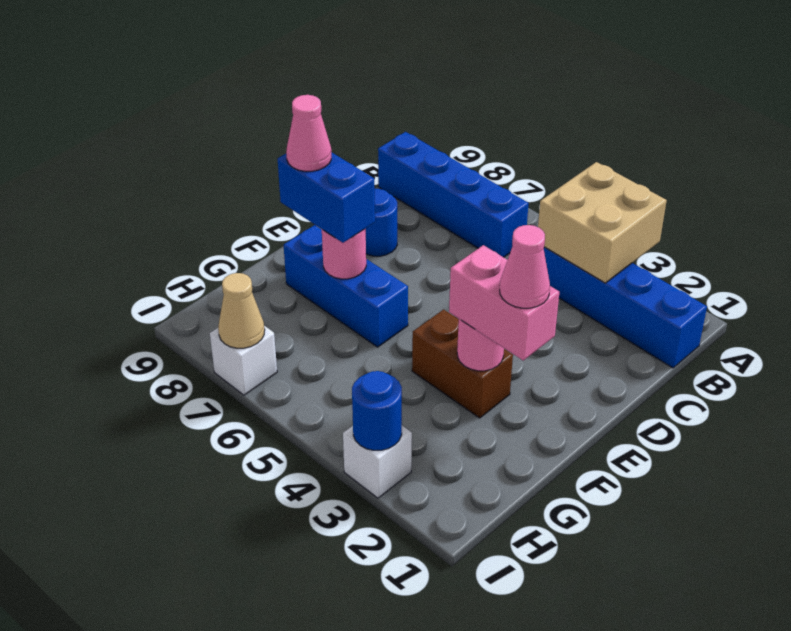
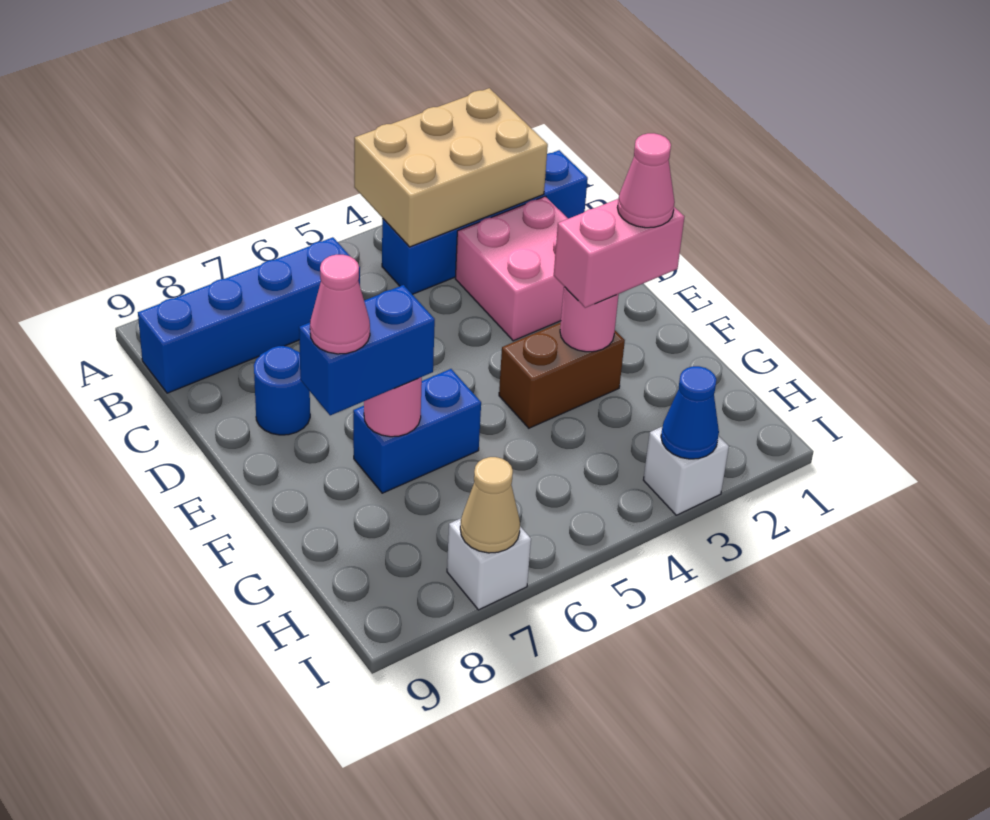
tan brick A3:B4 level 2 -> tan brick A2:B4 level 2
none -> pink brick C2:D3 level 1
blue brick F6:F8 level 1 -> blue brick F6:F7 level 1
blue round brick I3 level 2 -> blue cone I3 level 2

